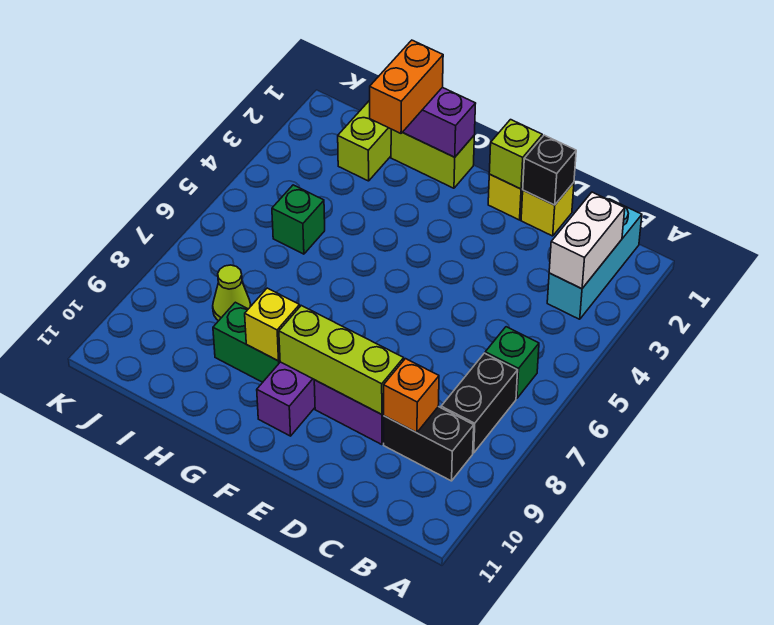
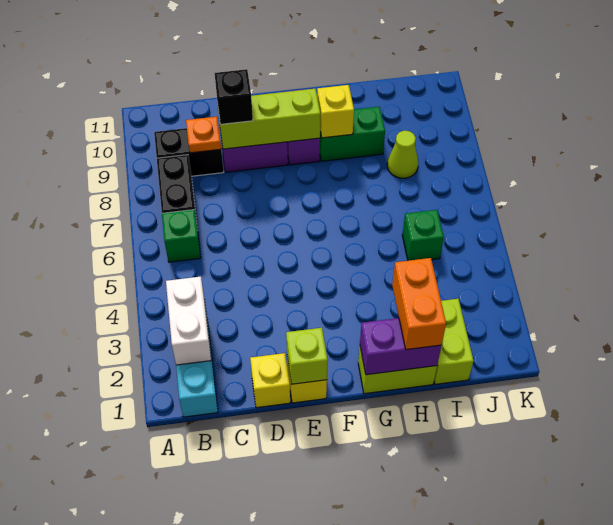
orange brick C9 level 2 -> orange plate C9 level 2
black brick D1 level 2 -> black brick D9 level 3

